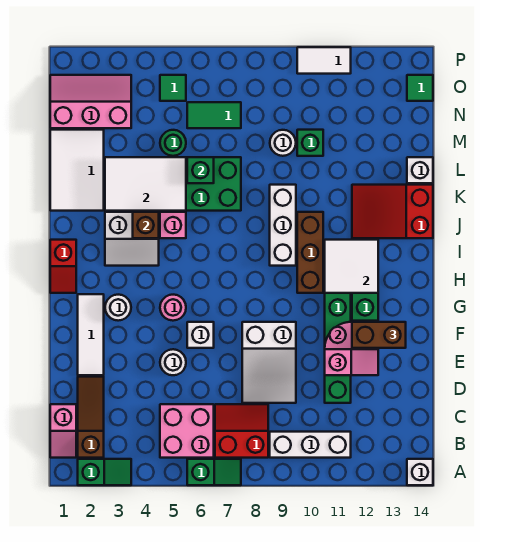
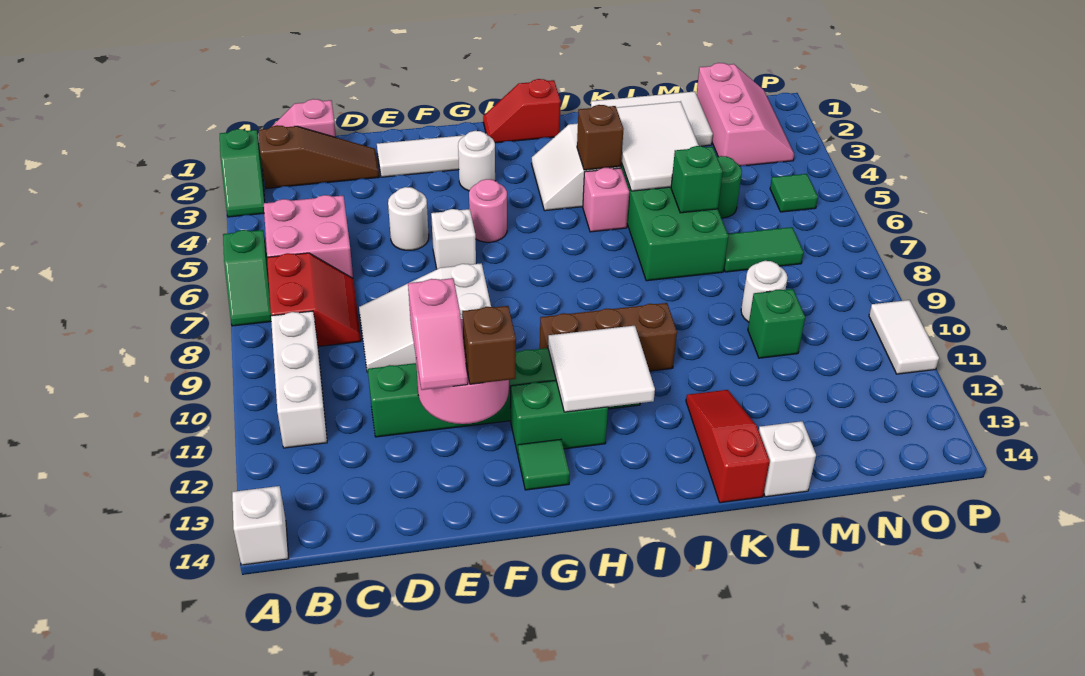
brown brick F12:F13 level 3 -> brown brick F12 level 3
white brick I9:K9 level 1 -> none
red slope J12:K14 level 1 top 14 -> red slope K12:K14 level 1 top 14
green tile N6:N7 level 1 -> green tile M7:N7 level 1
green tile O14 level 1 -> green tile G13 level 1

